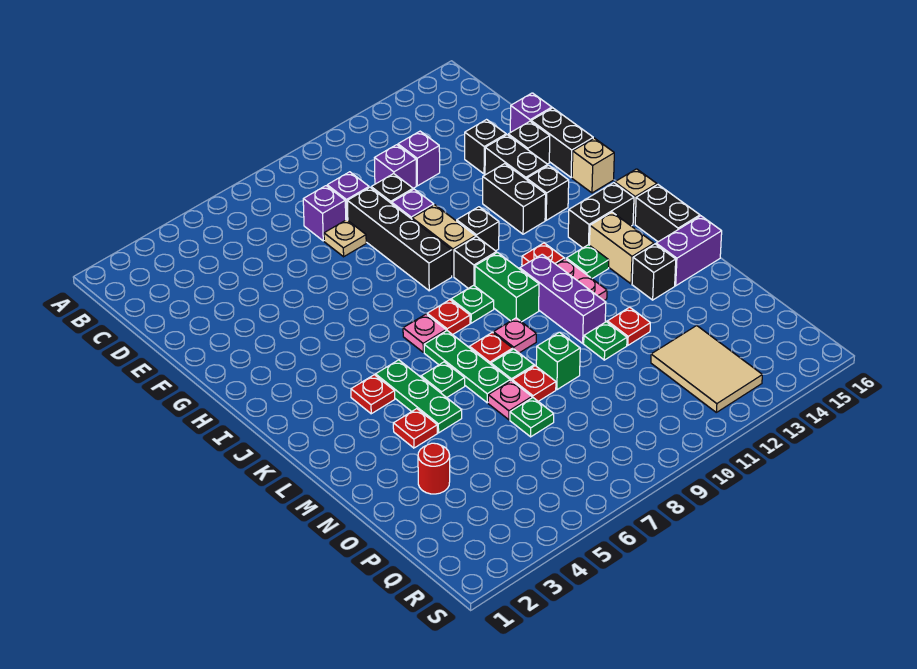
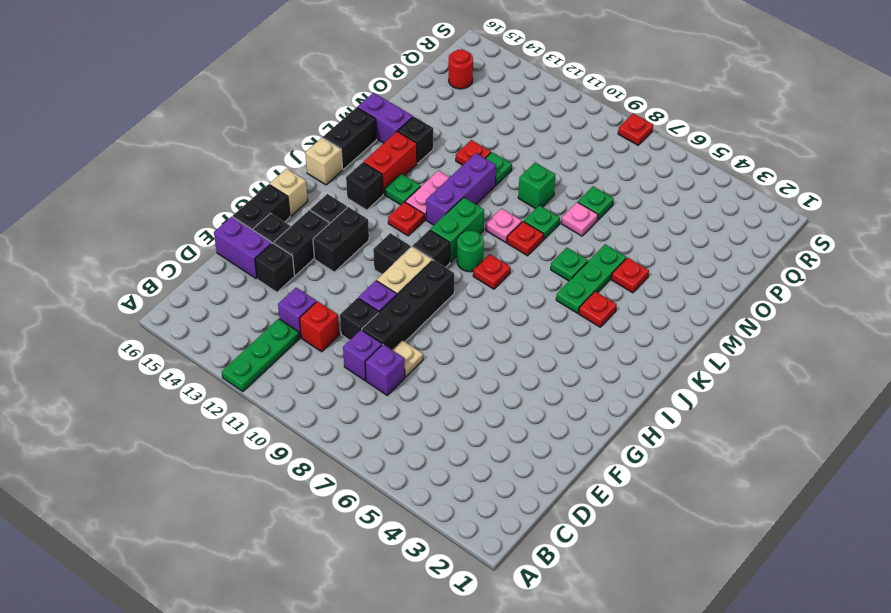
purple brick D11 level 1 -> red brick D11 level 1
purple brick E16 level 1 -> purple brick E15:E16 level 1
pink plate J7 level 1 -> none
green plate J9 level 1 -> green round brick J9 level 1
black brick J14:J15 level 1 -> black brick J14 level 1
green plate K7:M7 level 1 -> green plate A12:C12 level 1
tan brick K14:L14 level 1 -> red brick K14:L14 level 1
red plate N8 level 1 -> red plate S8 level 1
red round brick O3 level 1 -> red round brick Q15 level 1
tan tile P12:R13 level 1 -> none

